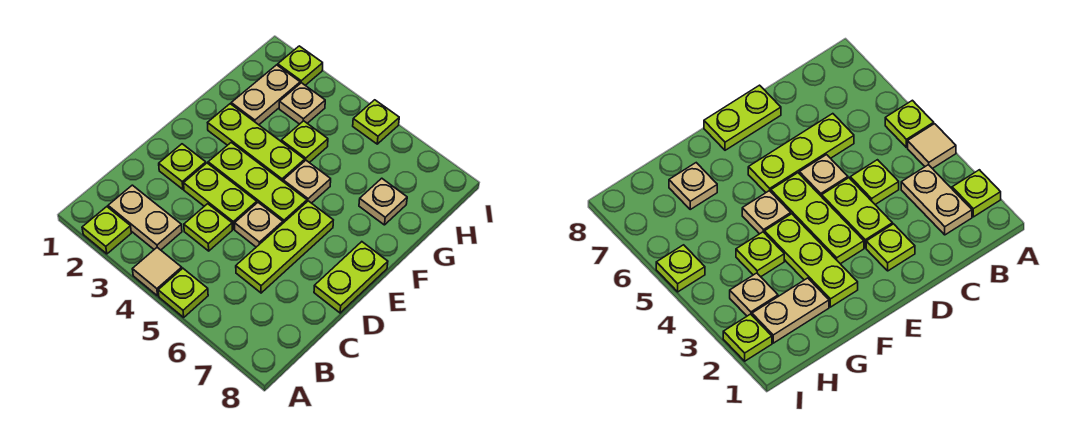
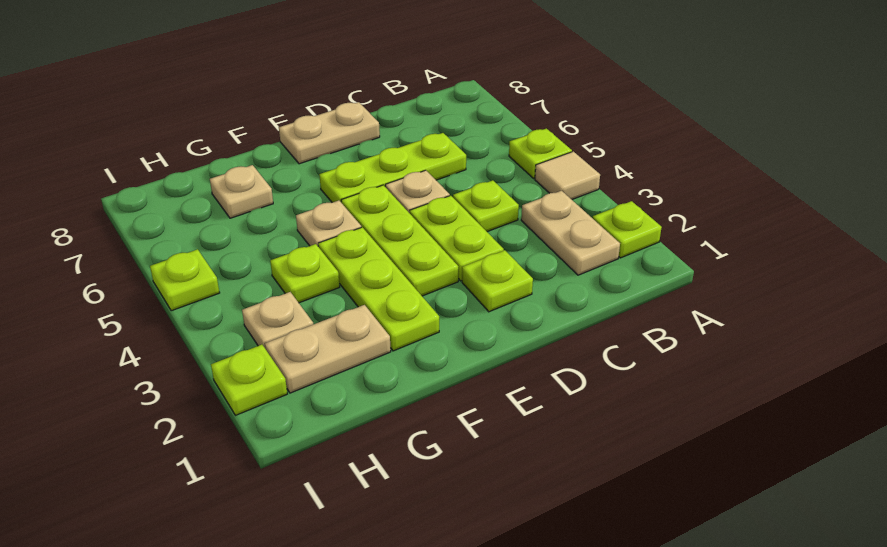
lime plate D8:E8 level 1 -> tan plate D8:E8 level 1

